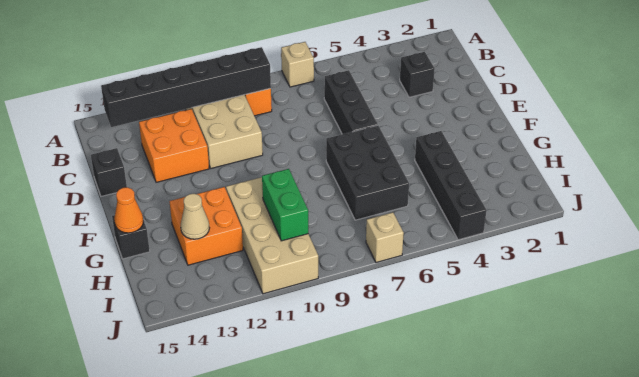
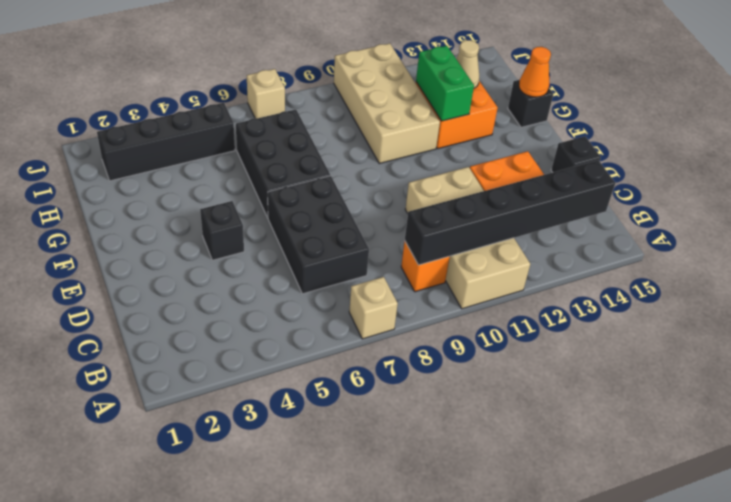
black brick C3 level 1 -> black brick E4 level 1
black brick C6:E6 level 1 -> black brick C6:E7 level 1
black brick G4:J4 level 1 -> black brick I2:I5 level 1
green brick H10:I10 level 2 -> green brick G12:H12 level 2

